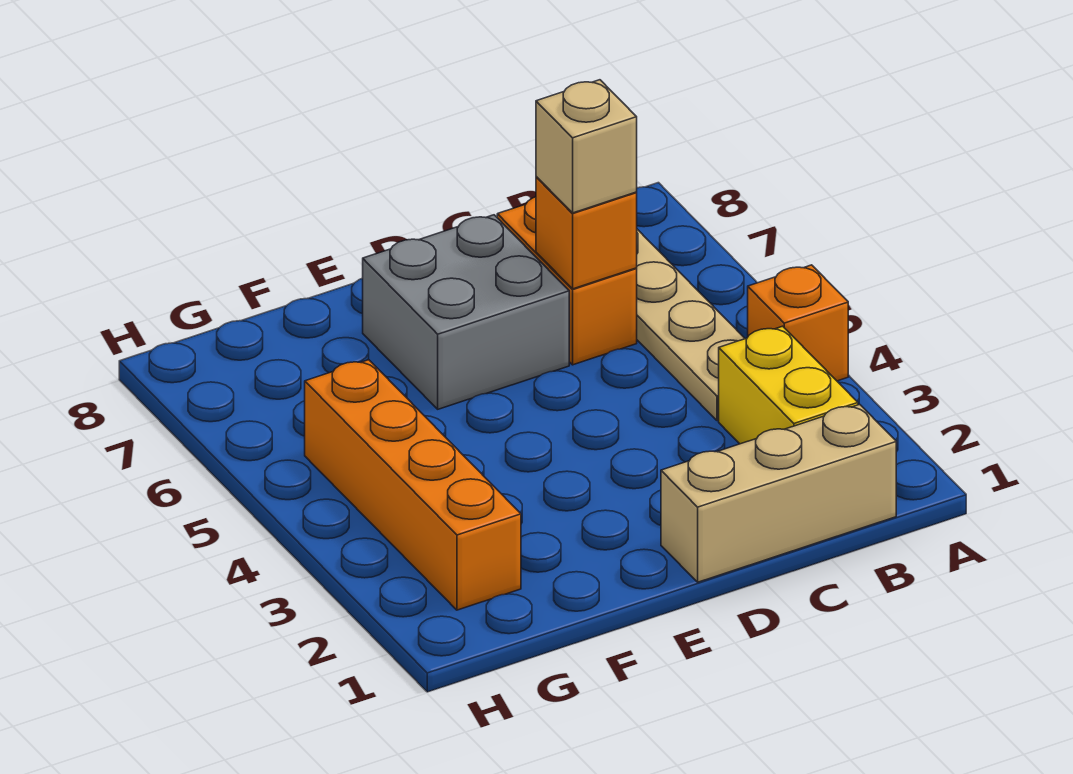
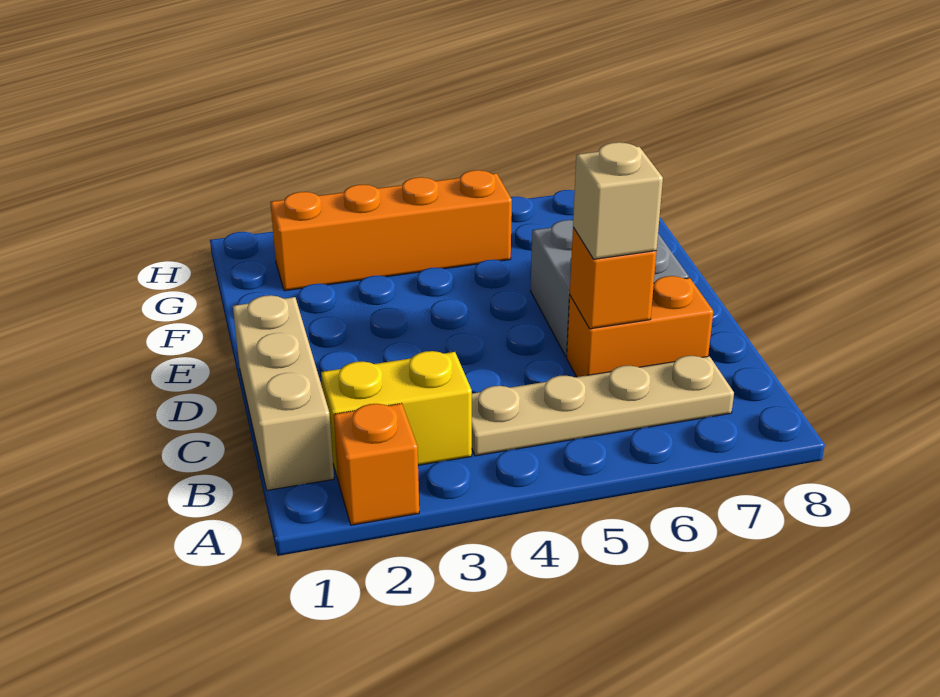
orange brick A4 level 1 -> orange brick A2 level 1

